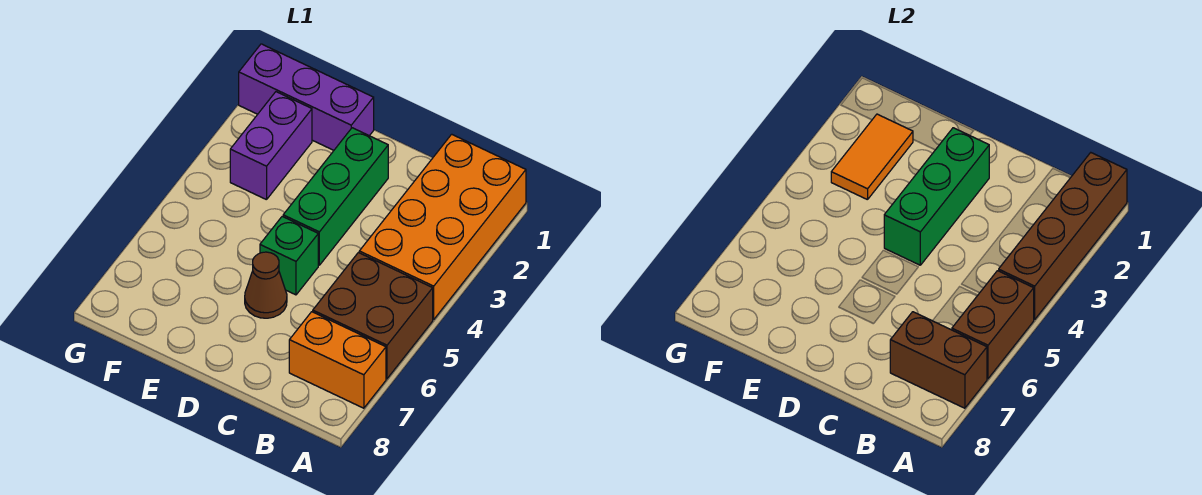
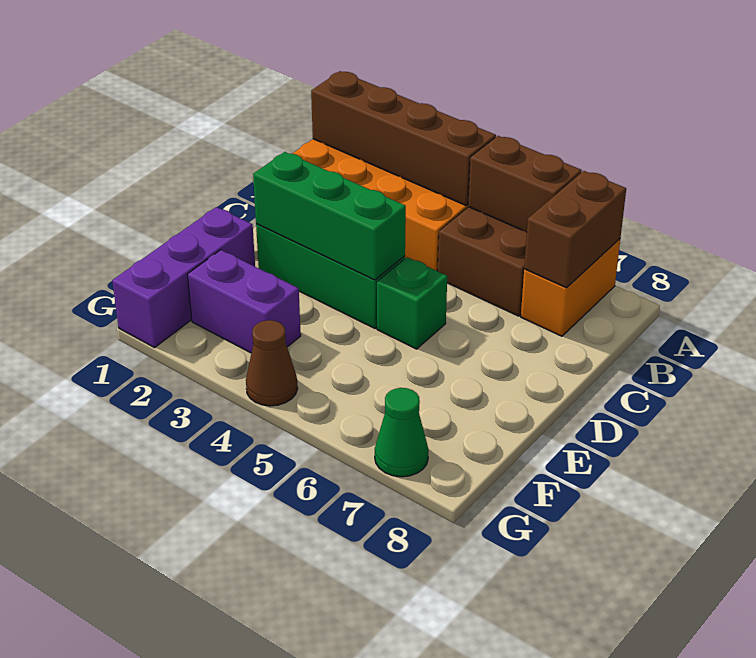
brown cone D6 level 1 -> brown cone G4 level 1
orange tile F2:F3 level 2 -> none
none -> green cone G7 level 1

